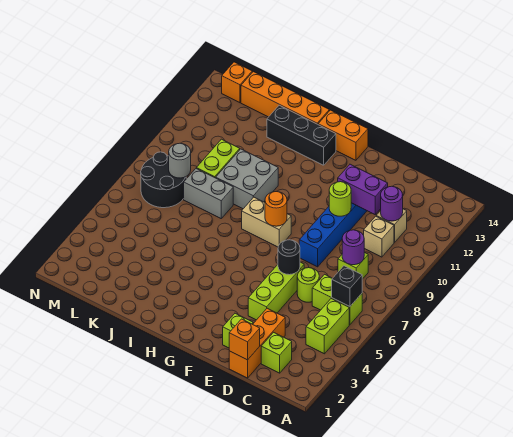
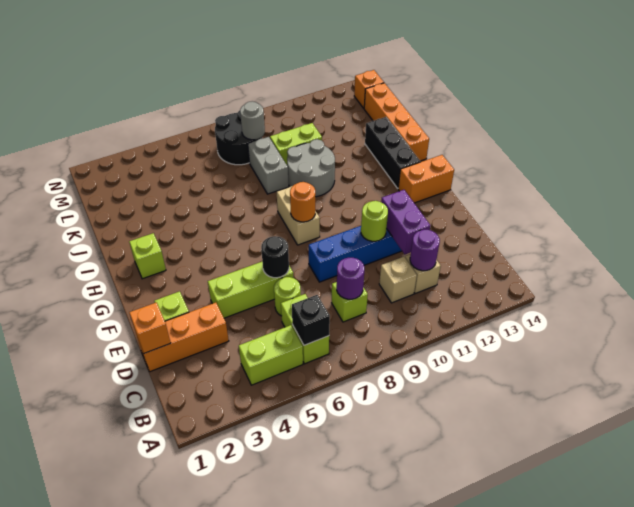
lime brick C2 level 1 -> lime brick H2 level 1
orange brick G14:H14 level 1 -> orange brick G13:G14 level 1
grey brick I9:J10 level 1 -> grey round brick I9:J10 level 1

